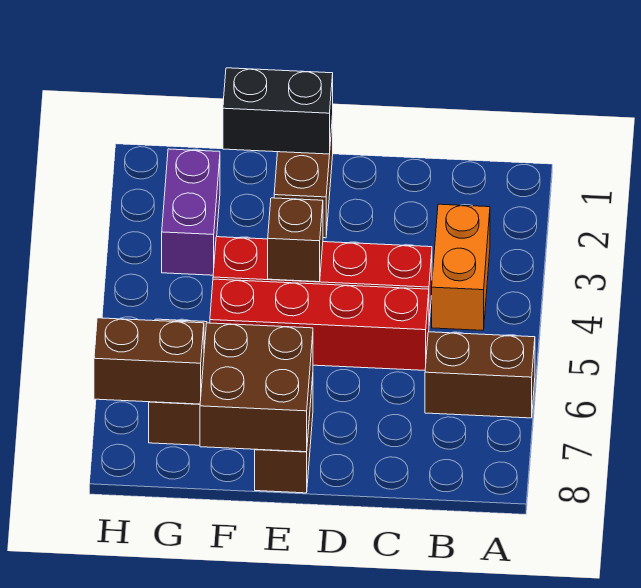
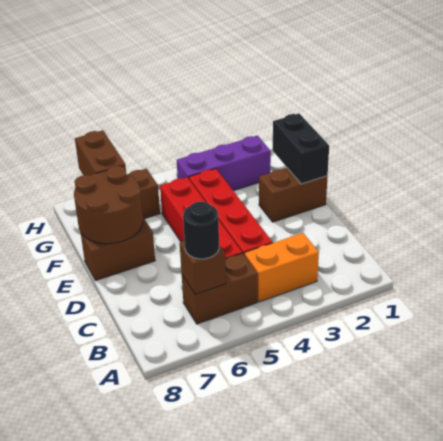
brown brick A6:B6 level 1 -> brown brick B5:B6 level 1
none -> black round brick B6 level 3
brown brick E4 level 2 -> brown brick B6 level 2
brown brick E7:F8 level 2 -> brown round brick E7:F8 level 2
purple brick G2:G3 level 1 -> purple brick G2:G4 level 1

